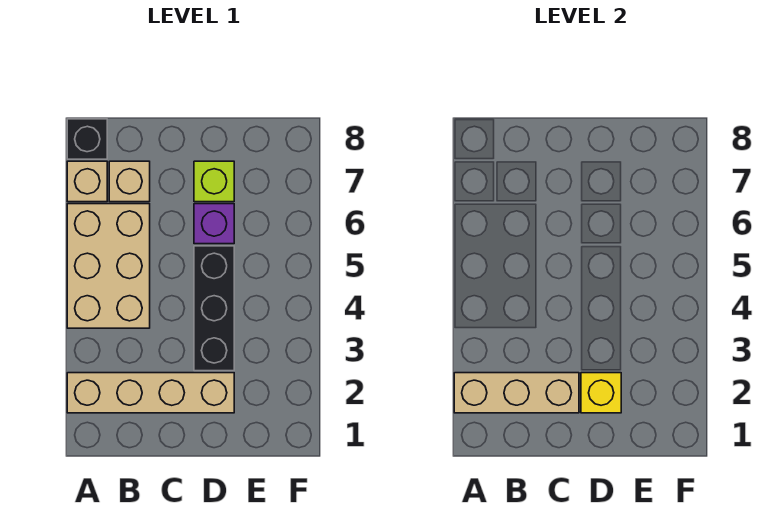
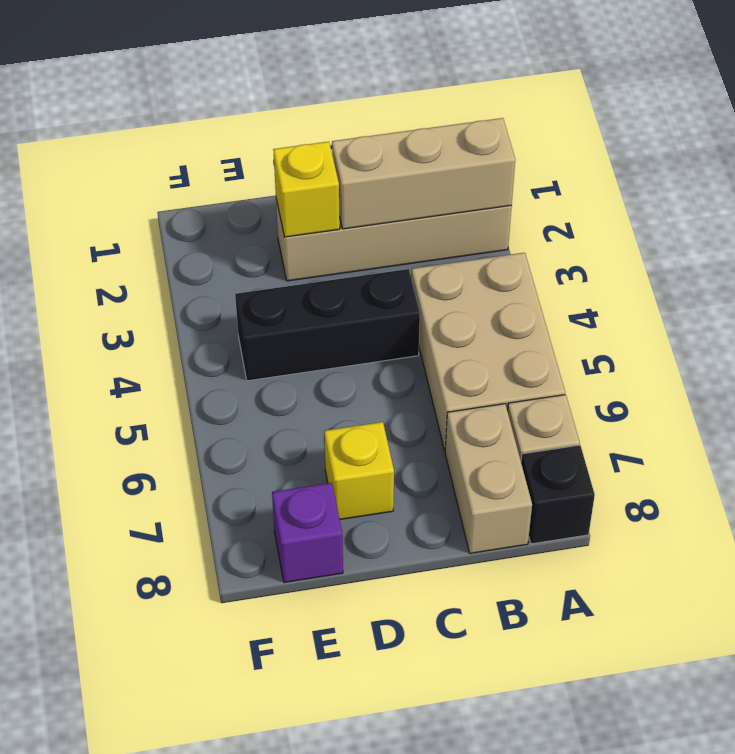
tan brick B7 level 1 -> tan brick B7:B8 level 1
black brick D3:D5 level 1 -> black brick C4:E4 level 1
purple brick D6 level 1 -> purple brick E8 level 1
lime brick D7 level 1 -> yellow brick D7 level 1

